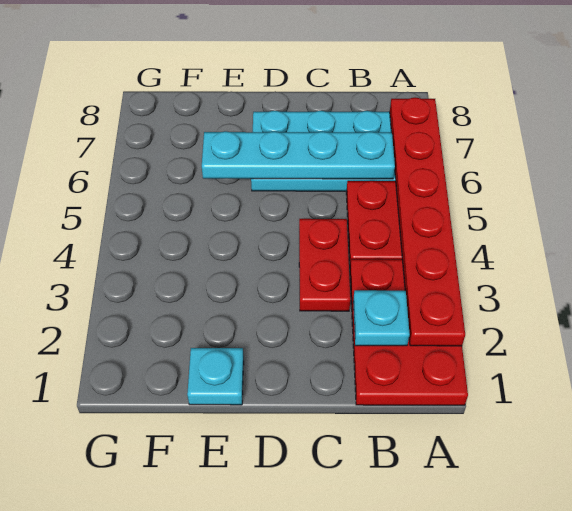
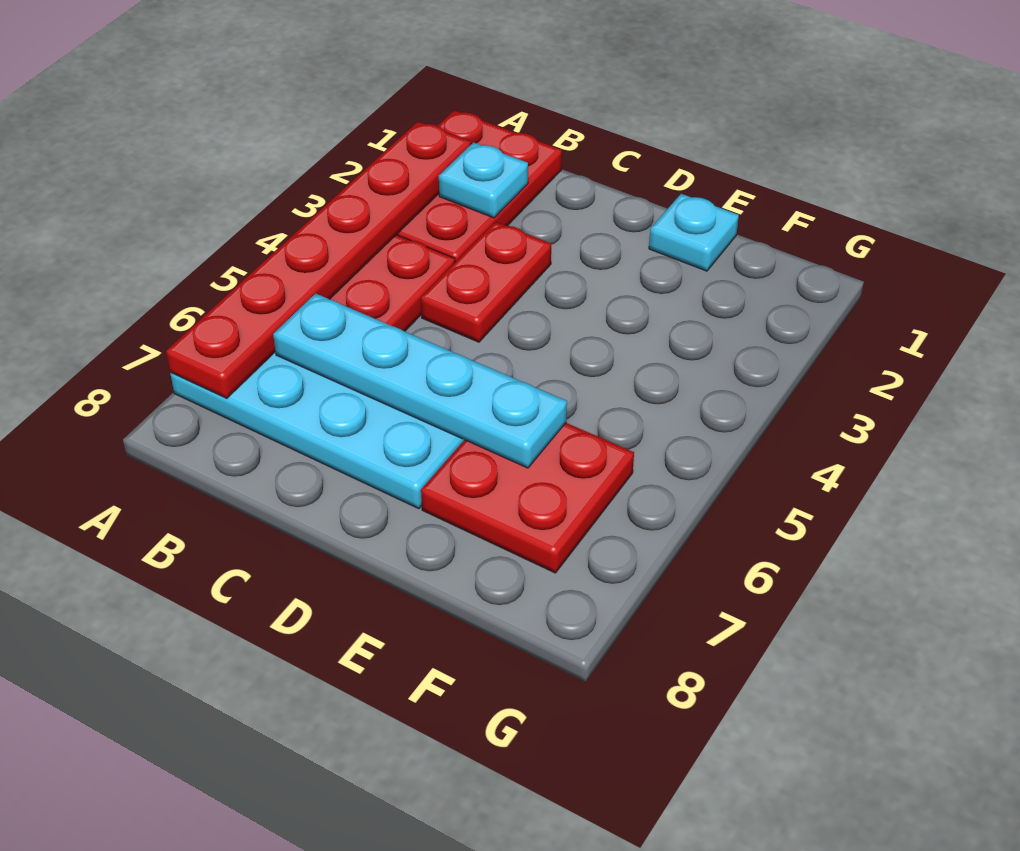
none -> red plate E6:F7 level 1

